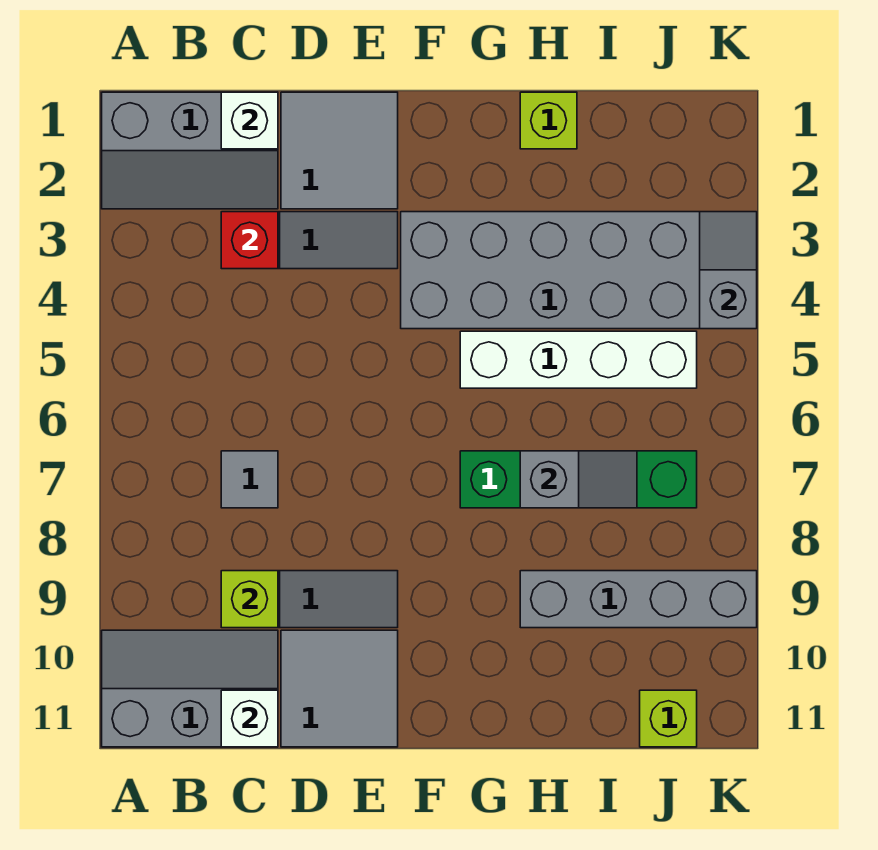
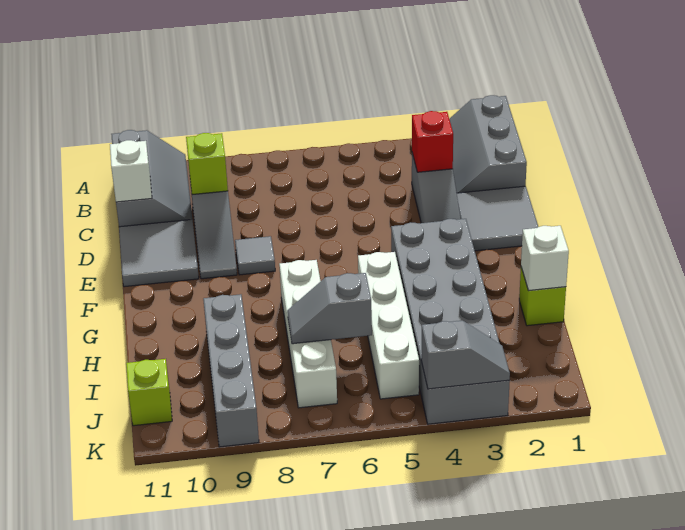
white brick C1 level 2 -> white brick H1 level 2
grey tile C7 level 1 -> grey tile E8 level 1
green brick G7:J7 level 1 -> white brick G7:J7 level 1
grey slope H7:I7 level 2 top H -> grey slope I6:I7 level 2 top 6

